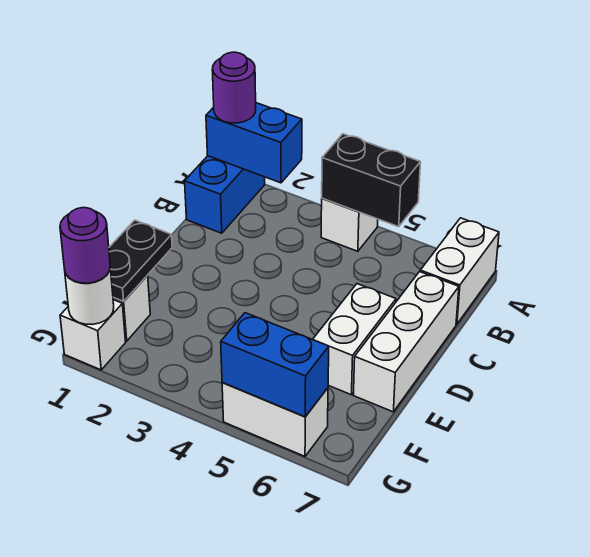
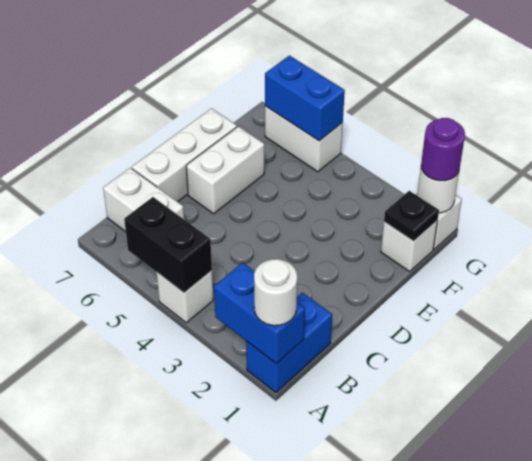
purple round brick A1 level 3 -> white round brick A1 level 3
white brick A7:B7 level 1 -> white brick B6:B7 level 1
black plate E1:F1 level 2 -> black plate F1 level 2

